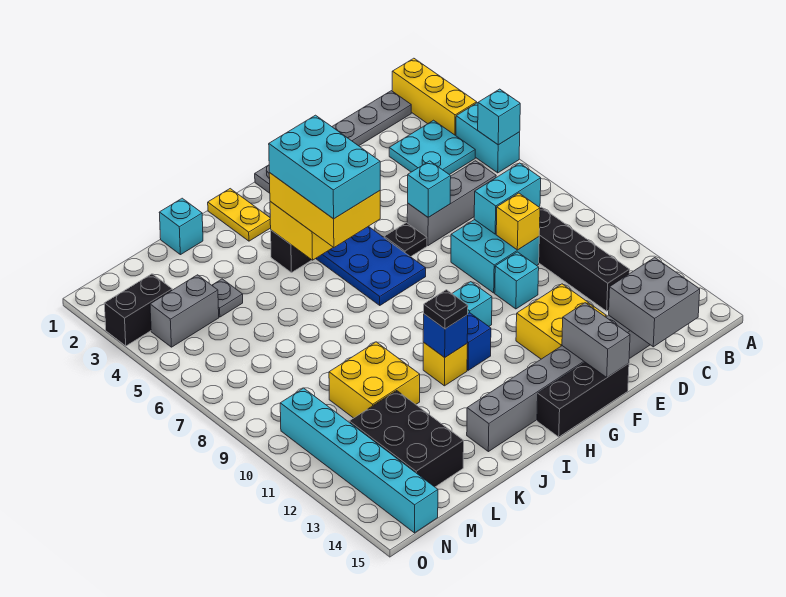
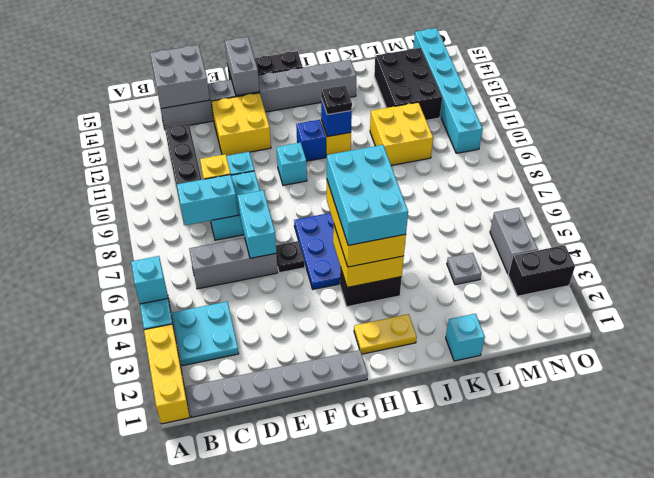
cyan brick E6 level 2 -> cyan brick E6:E7 level 2
yellow plate I1:I2 level 1 -> yellow plate H2:I2 level 1
grey brick M4:N4 level 1 -> grey brick N4:N5 level 1

